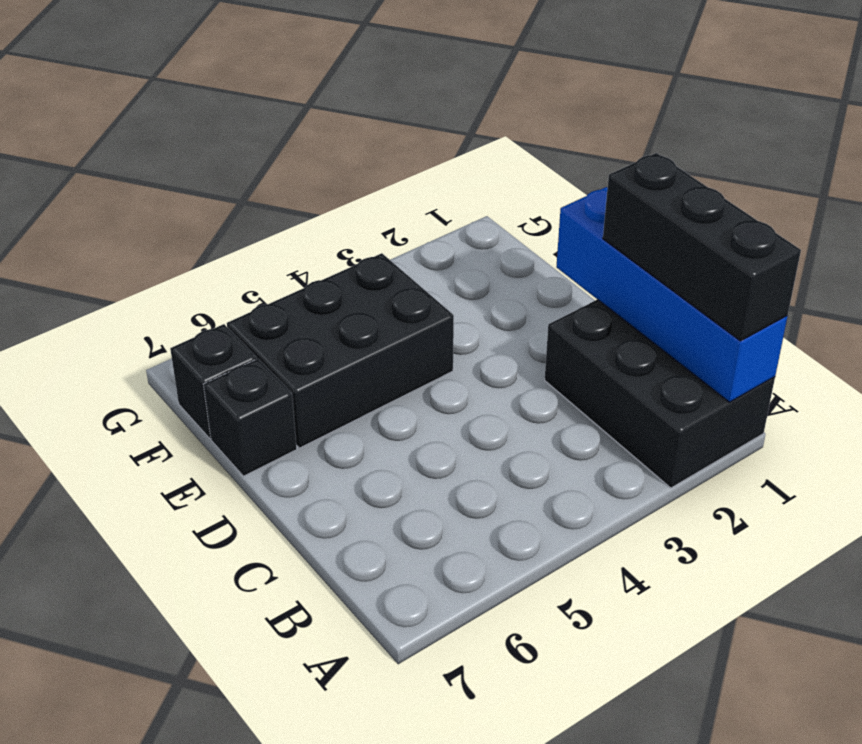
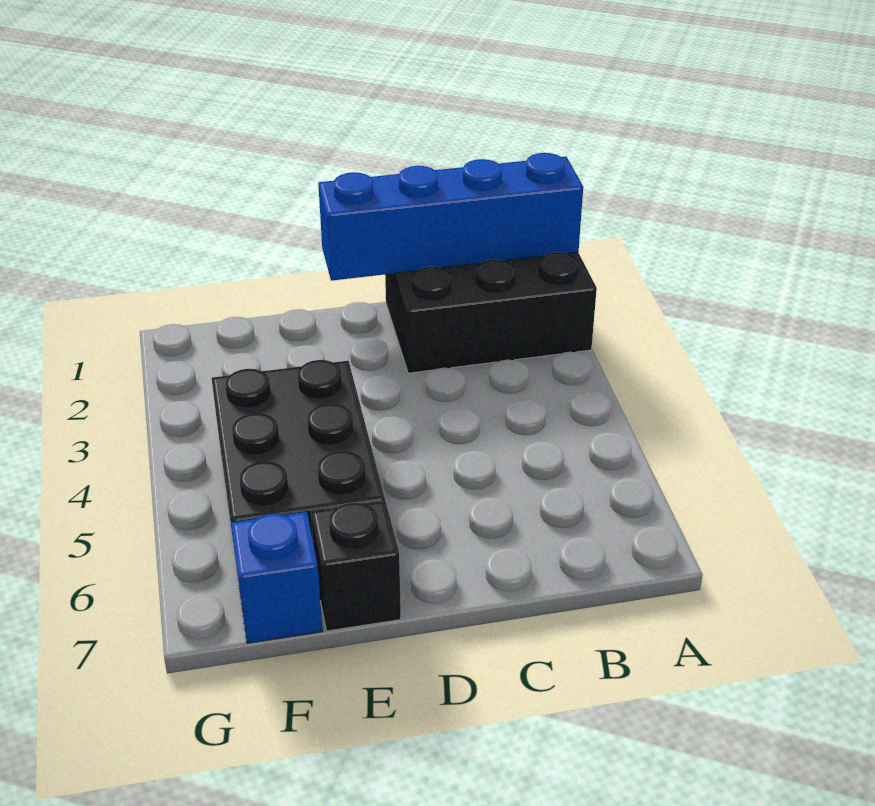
black brick A1:C1 level 3 -> none
black brick F7 level 1 -> blue brick F7 level 1

